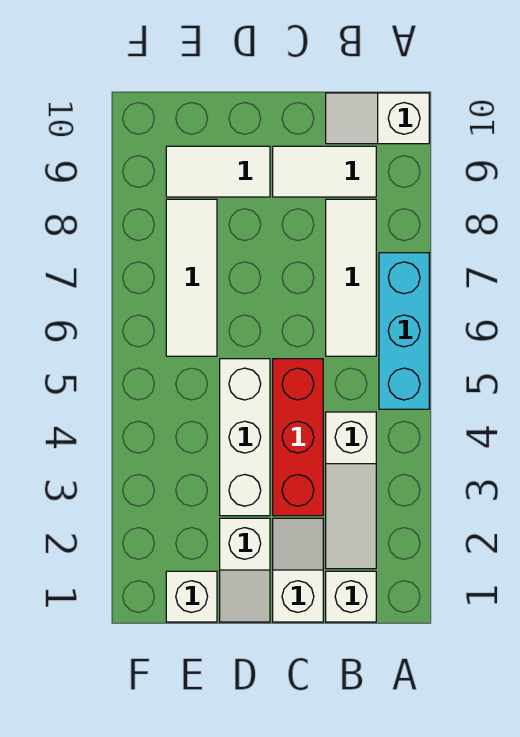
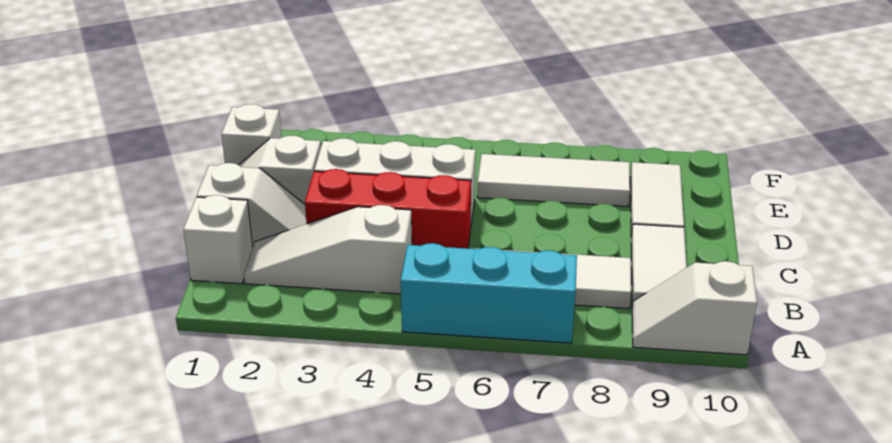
white slope A10:B10 level 1 top A -> white slope A9:A10 level 1 top 10

